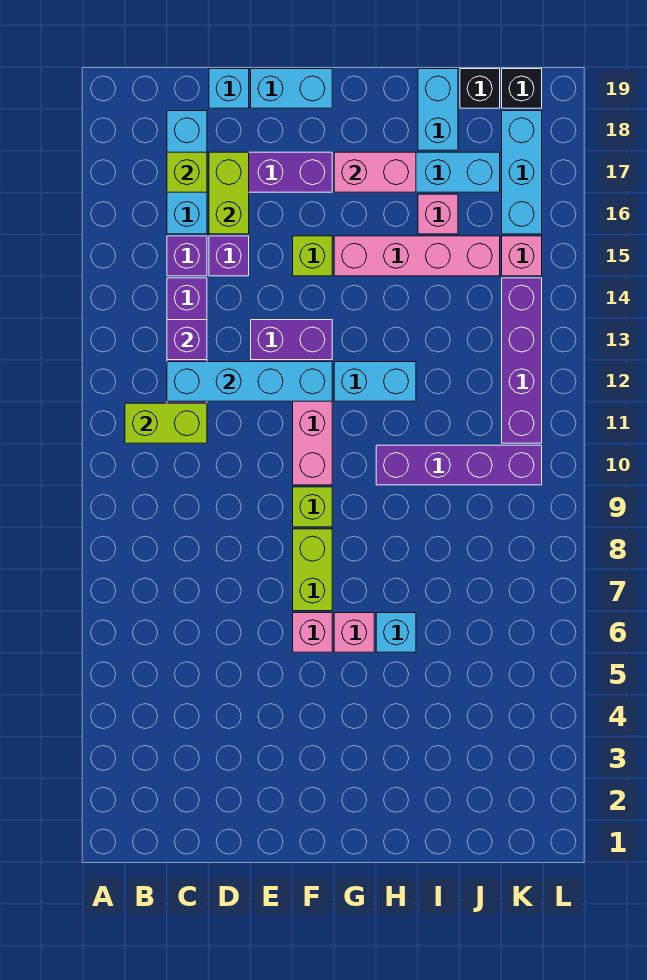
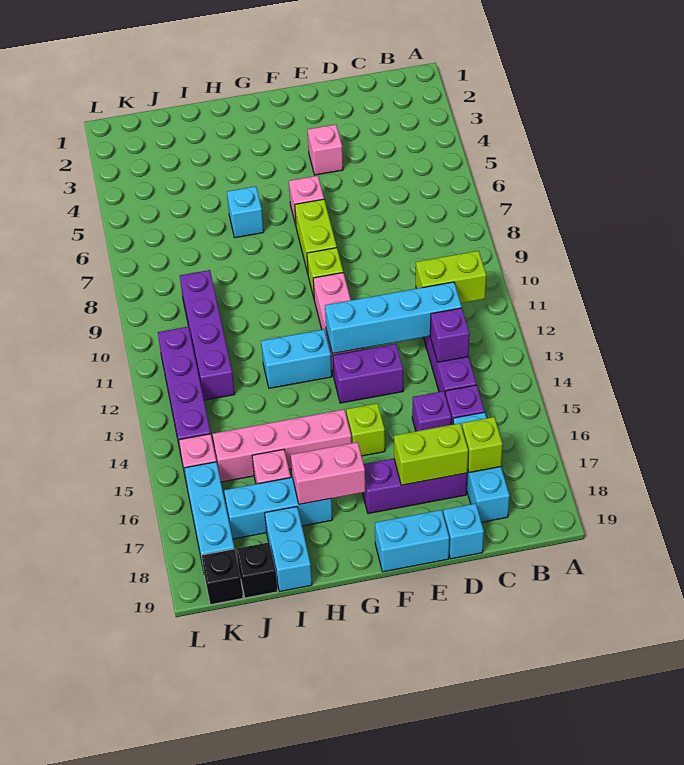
lime brick D16:D17 level 2 -> lime brick D17:E17 level 2
pink brick G6 level 1 -> pink brick E4 level 1
purple brick H10:K10 level 1 -> purple brick J9:J12 level 1

